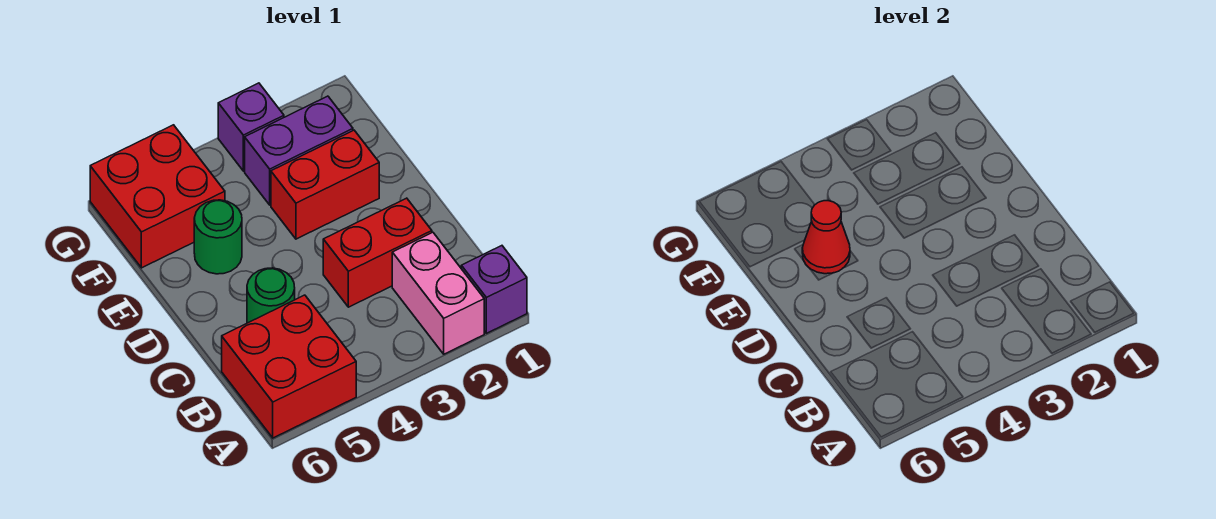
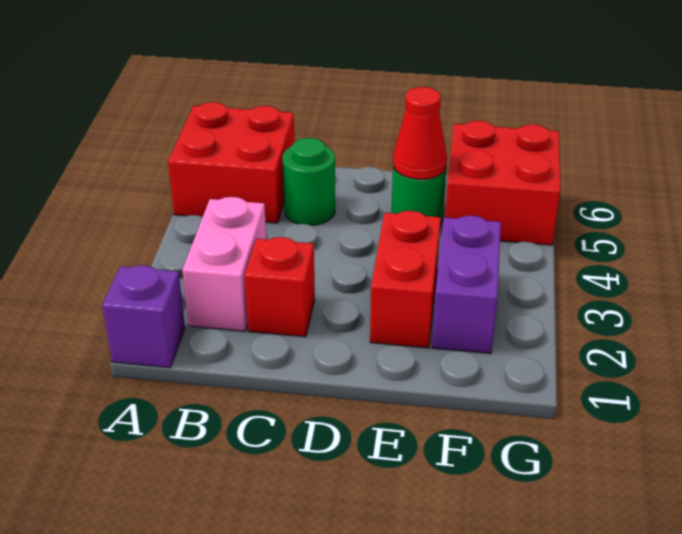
pink brick A2:B2 level 1 -> pink brick B2:B3 level 1
red brick C2:C3 level 1 -> red brick C2 level 1
purple brick G3 level 1 -> none

